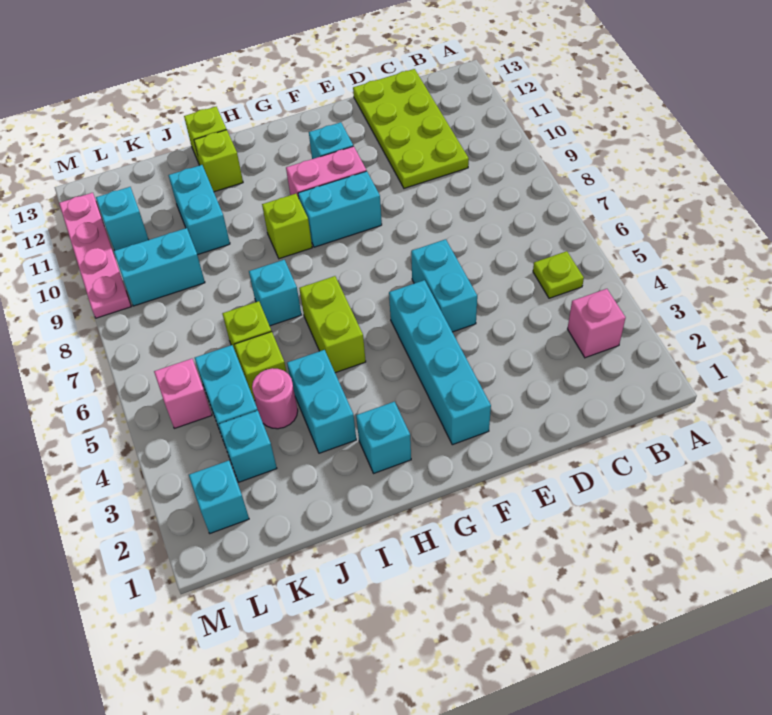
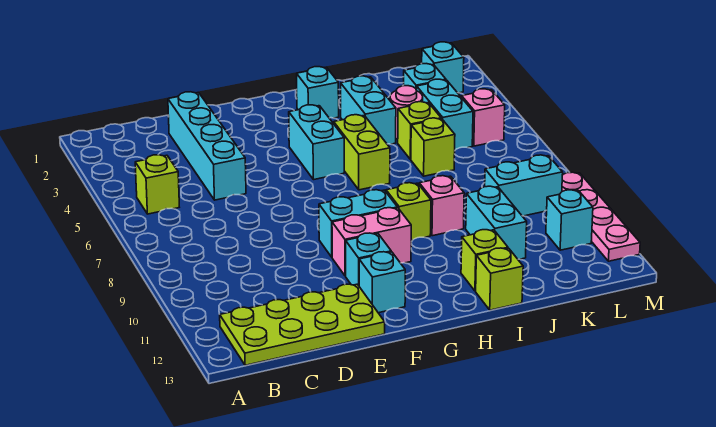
pink brick B3 level 1 -> pink brick I9 level 1
lime plate B5 level 1 -> lime brick B5 level 1
lime plate C10:D13 level 1 -> lime plate B12:E13 level 1
cyan brick E5:E6 level 1 -> cyan brick G4:G5 level 1
cyan brick F2:F5 level 1 -> cyan brick D2:D5 level 1
cyan brick I7 level 1 -> cyan brick F12 level 1

